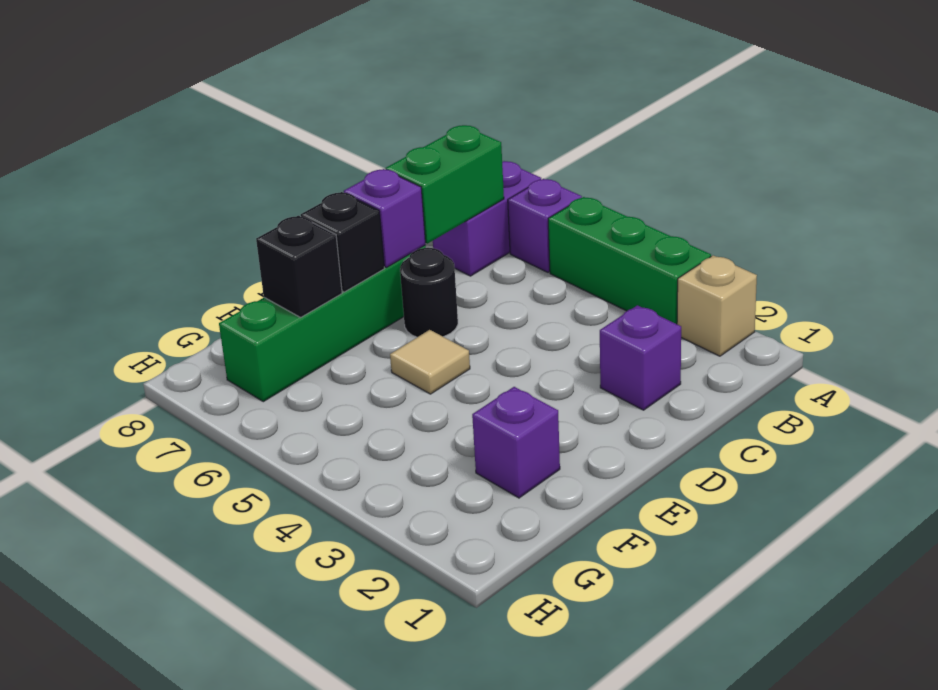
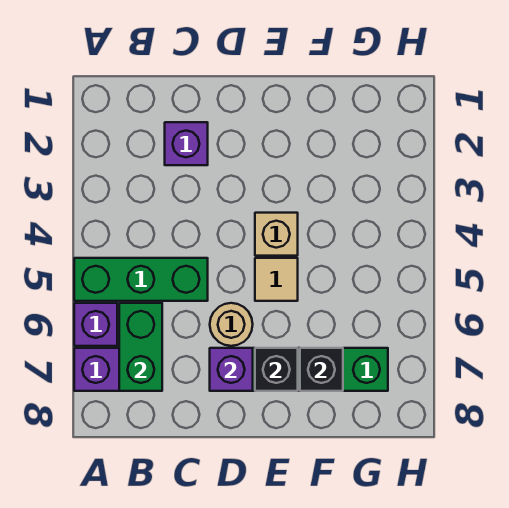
tan brick A2 level 1 -> tan brick E4 level 1
green brick A3:A5 level 1 -> green brick A5:C5 level 1
green brick B7:C7 level 2 -> green brick B6:B7 level 2
black round brick D6 level 1 -> tan round brick D6 level 1
purple brick F2 level 1 -> none

